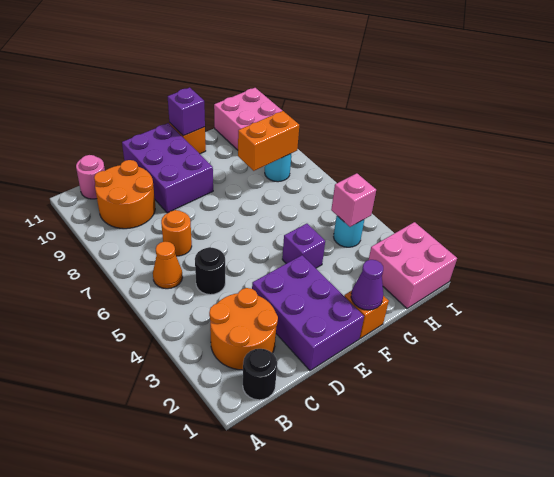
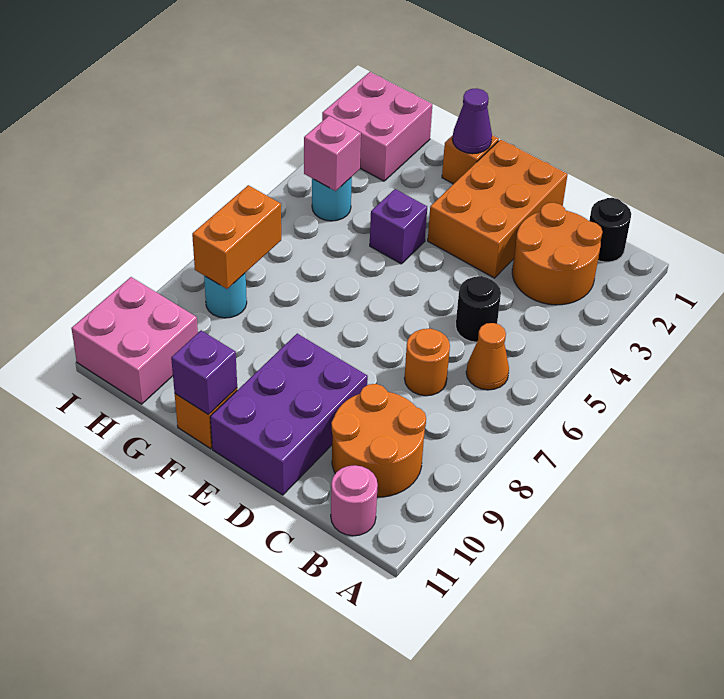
purple brick D1:E3 level 1 -> orange brick D1:E3 level 1
orange brick G8:H8 level 2 -> orange brick H7:H8 level 2

